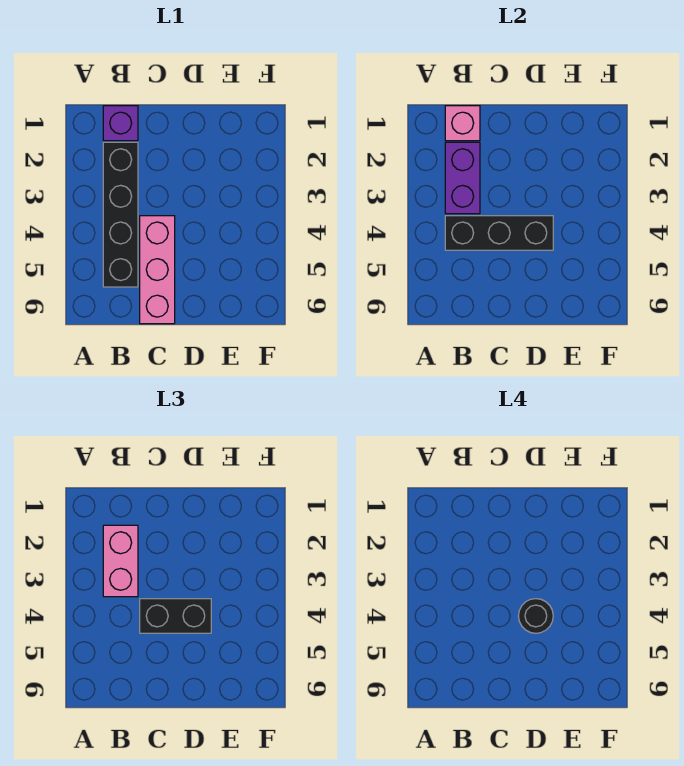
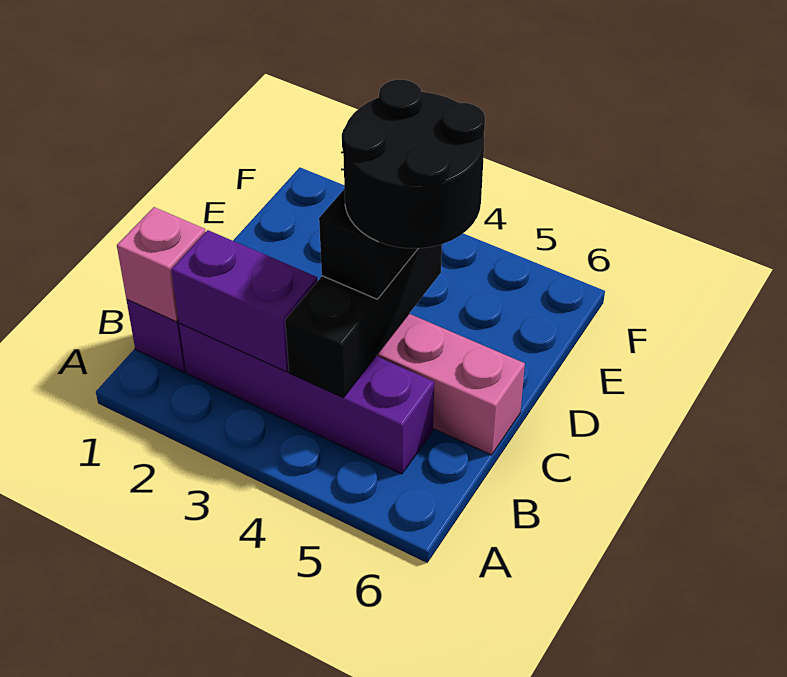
black brick B2:B5 level 1 -> purple brick B2:B5 level 1
pink brick B2:B3 level 3 -> none
black round brick D4 level 4 -> black round brick C4:D5 level 4

